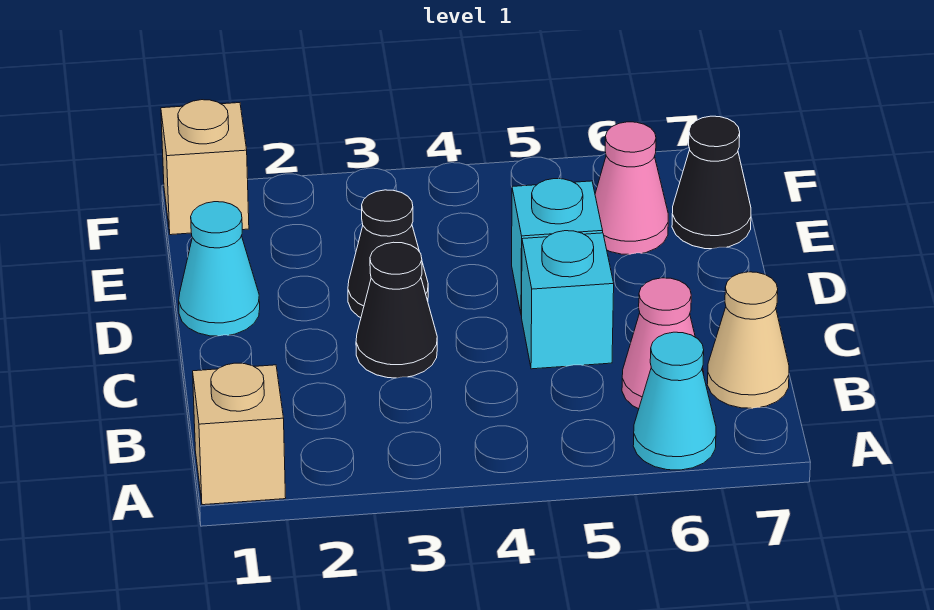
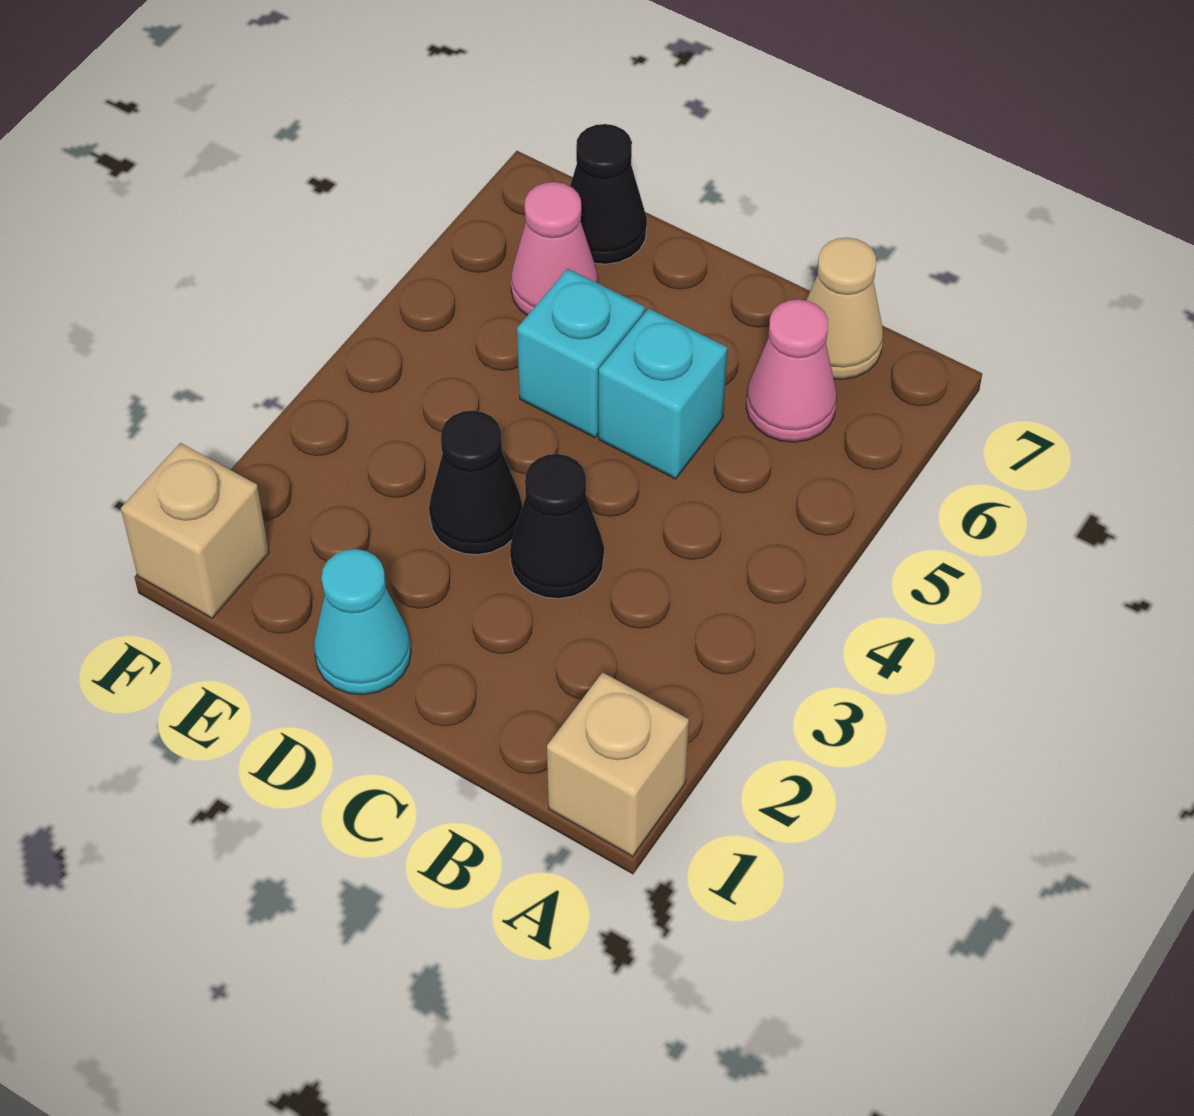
cyan cone A6 level 1 -> none

